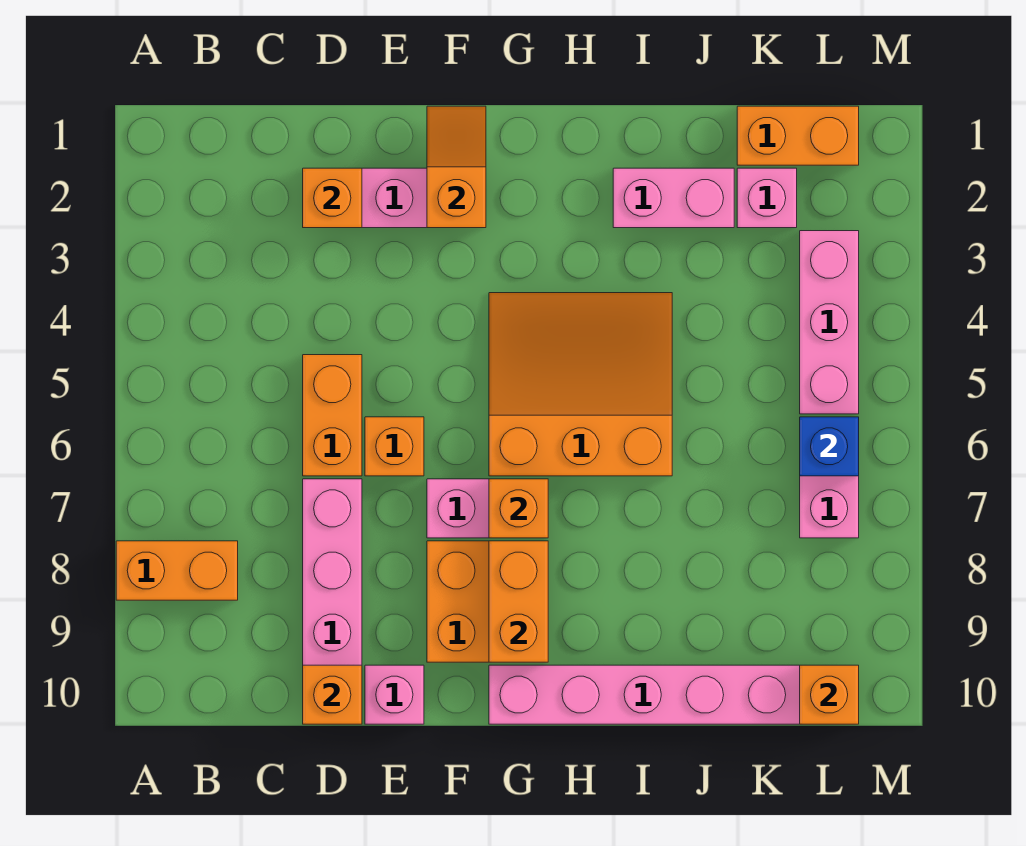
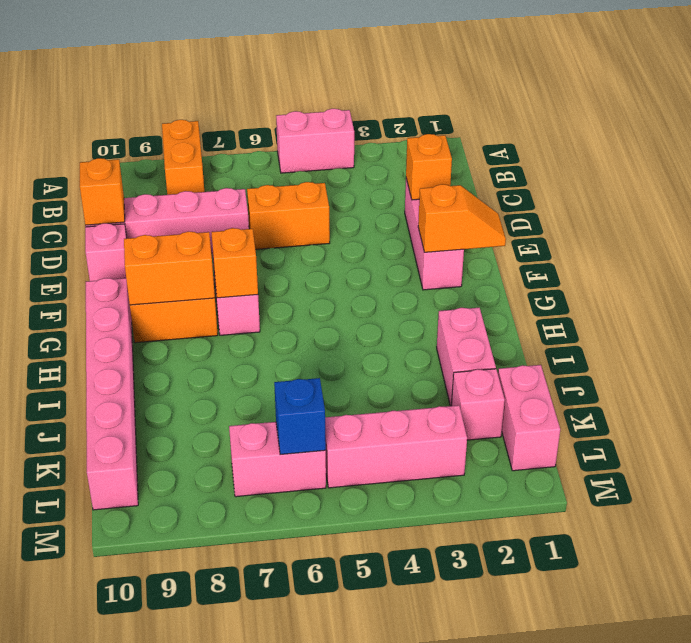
none -> pink brick A4:A5 level 1
orange brick E6 level 1 -> none
orange slope G4:I6 level 1 top 6 -> none
orange brick K1:L1 level 1 -> pink brick K1:L1 level 1
orange brick L10 level 2 -> none

